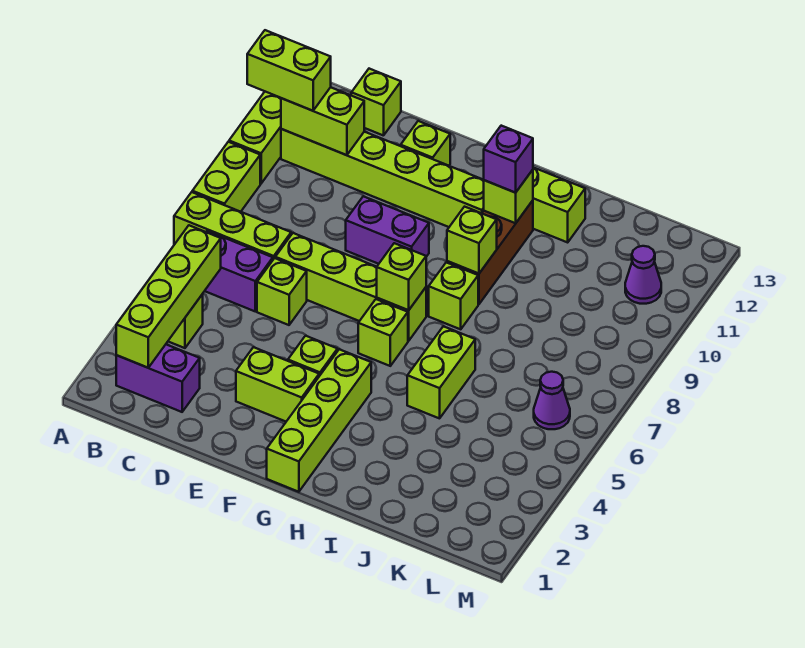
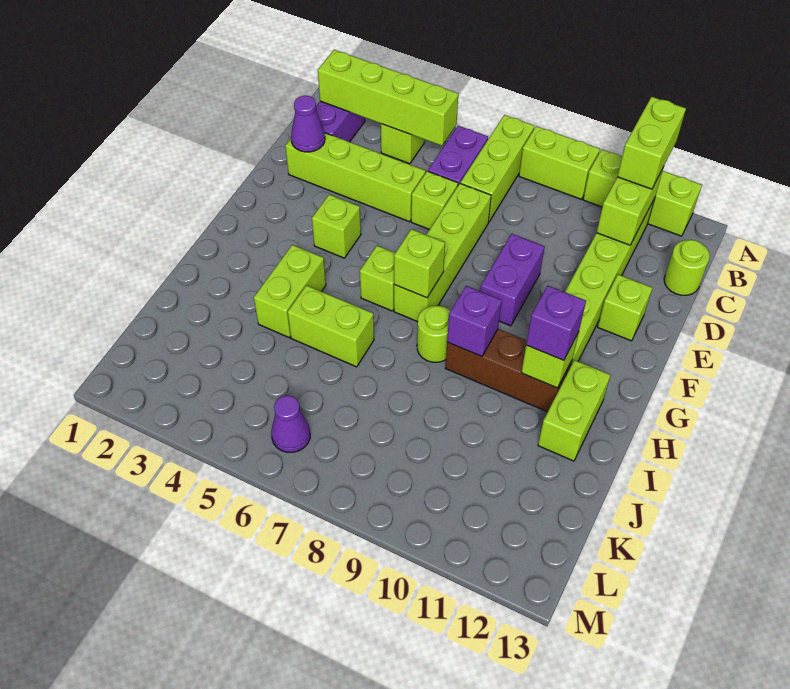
lime brick C13 level 1 -> lime round brick C13 level 1
lime brick E3:F3 level 1 -> lime brick H4:I4 level 1
lime brick G1:G4 level 1 -> lime brick D2:D5 level 1
lime brick H8 level 1 -> lime round brick H8 level 1
lime brick H9 level 2 -> purple brick H9 level 2
purple cone L11 level 1 -> purple cone D2 level 2

